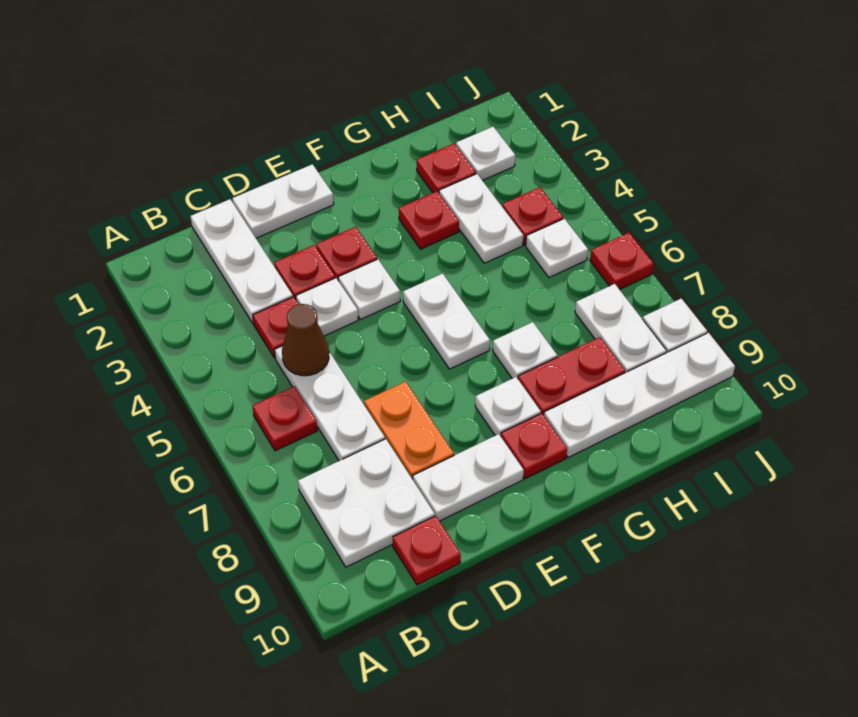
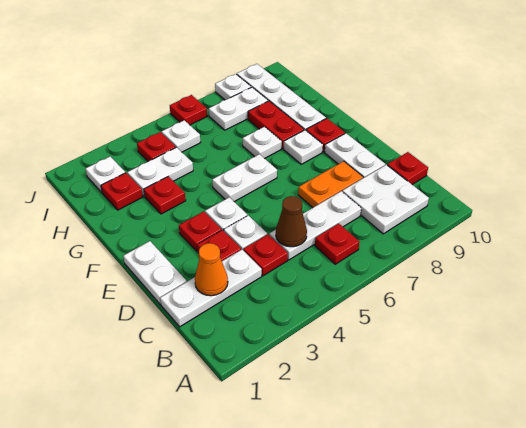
none -> orange cone C2 level 2

